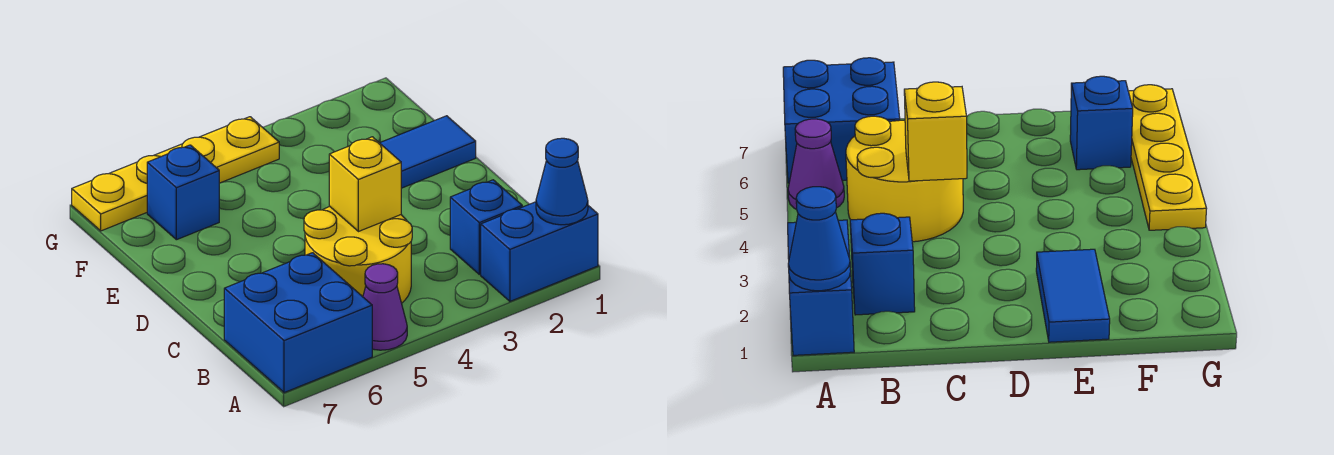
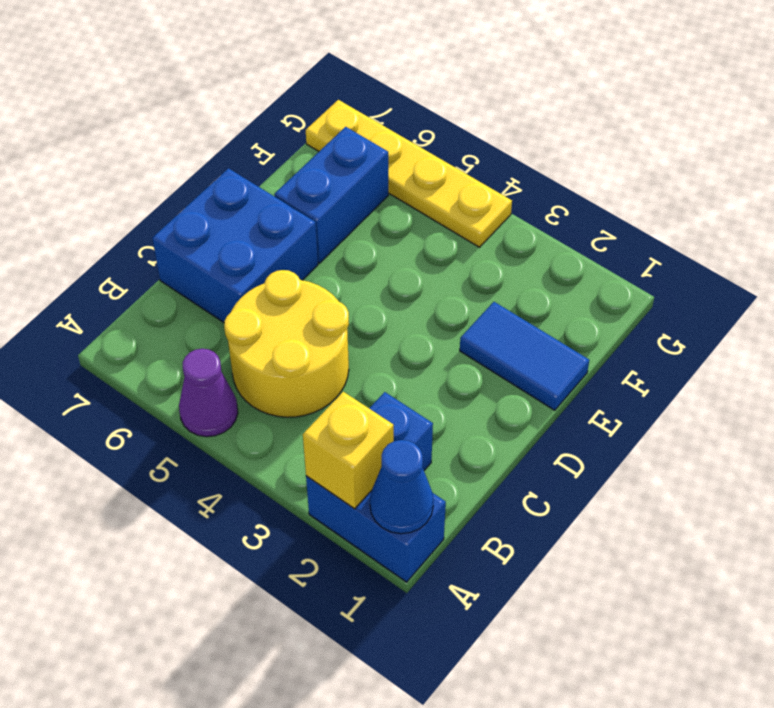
blue brick A6:B7 level 1 -> blue brick C6:D7 level 1
yellow brick C4 level 2 -> yellow brick A2 level 2
blue brick F6 level 1 -> blue brick E6:F6 level 1

